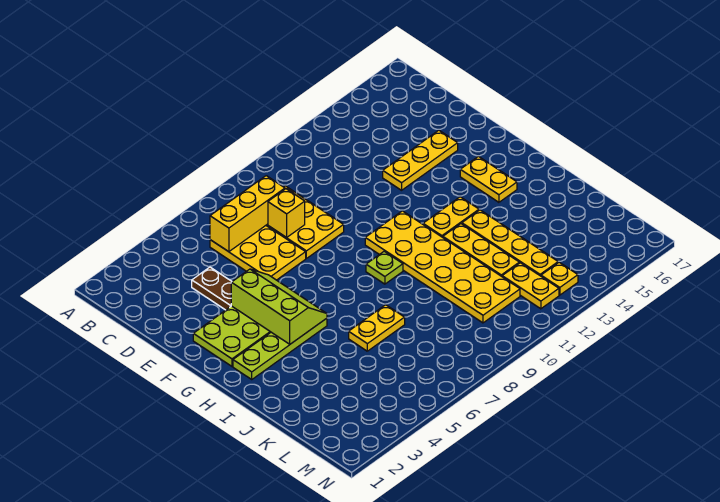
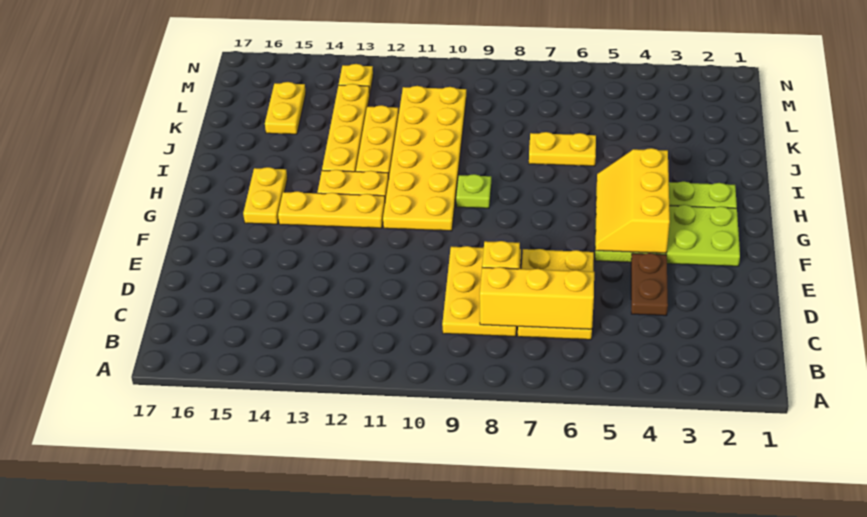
yellow plate E13:E15 level 1 -> yellow plate G12:G14 level 1
lime slope F4:H5 level 2 top 4 -> yellow slope F4:H5 level 2 top 4
yellow plate L12:M12 level 1 -> yellow plate K15:L15 level 1

